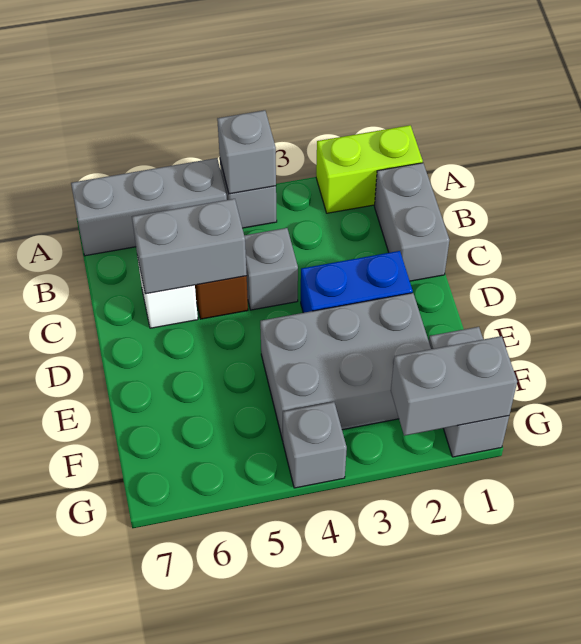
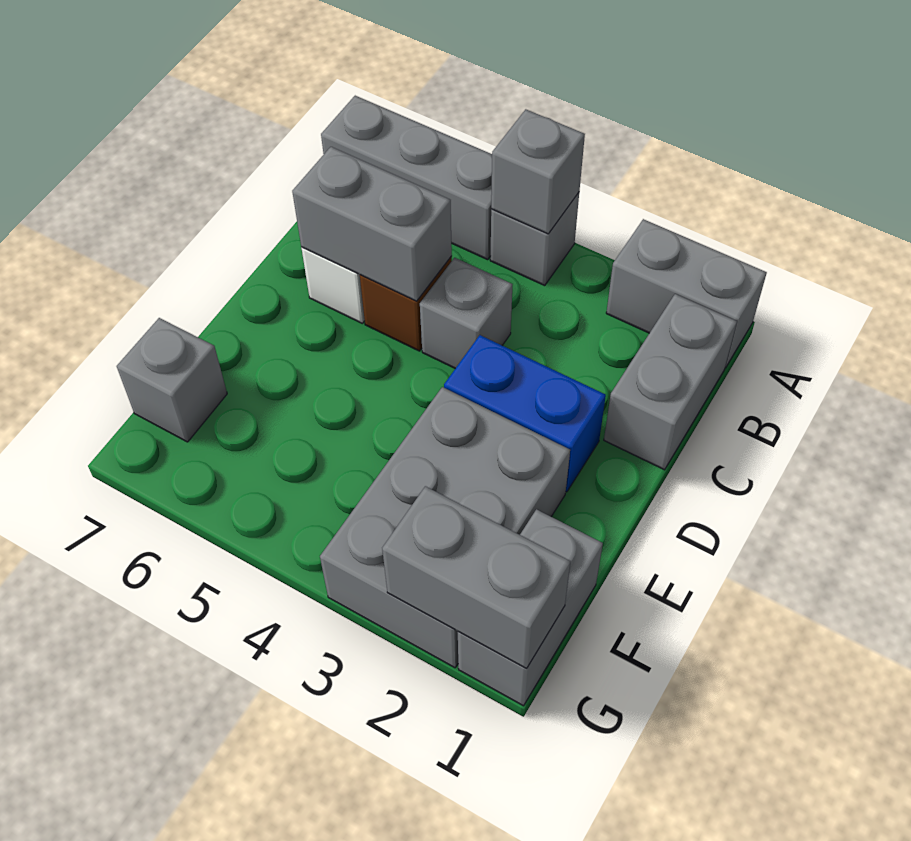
lime brick A1:A2 level 1 -> grey brick A1:A2 level 1
grey brick E2:F4 level 1 -> grey brick E2:G3 level 1
grey brick G4 level 1 -> grey brick F7 level 1

